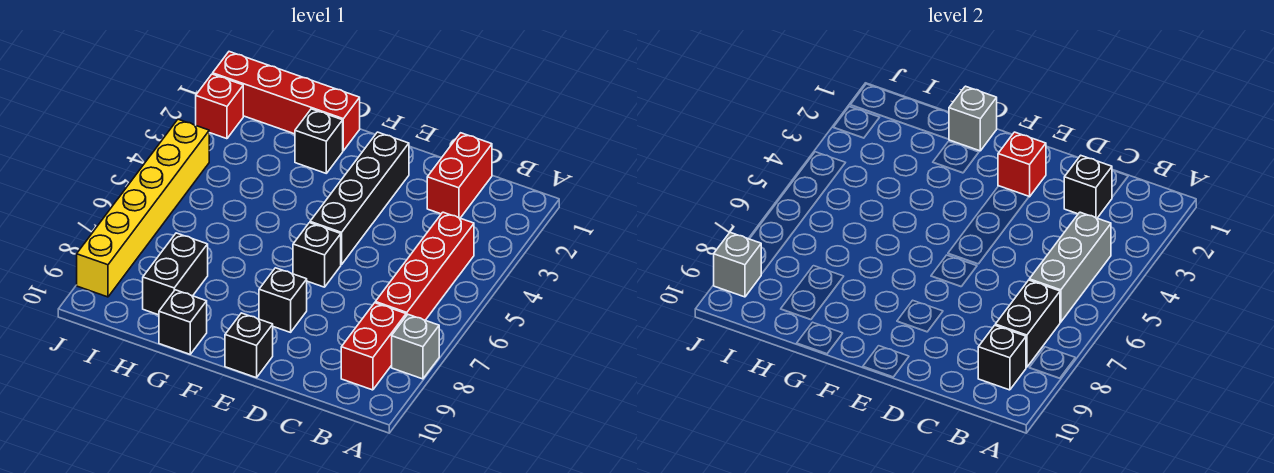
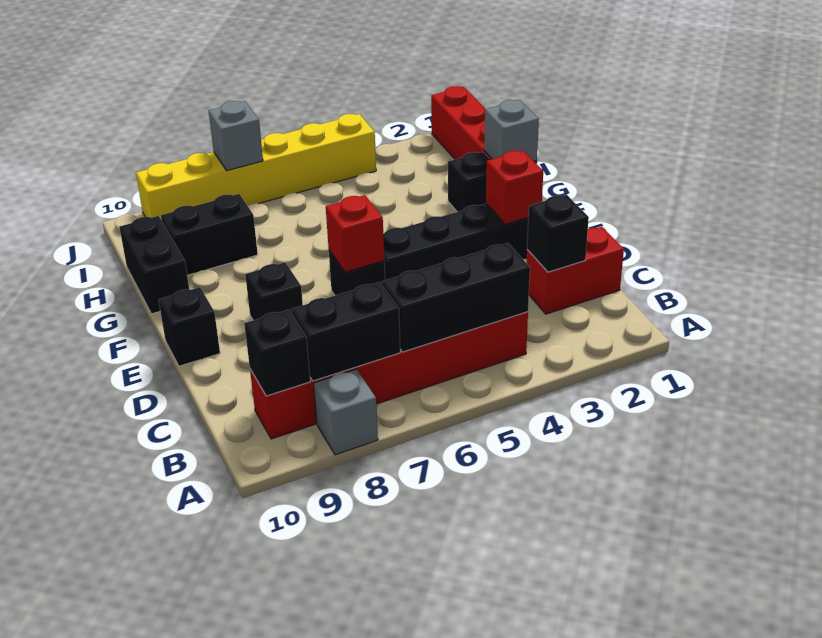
grey brick B4:B6 level 2 -> black brick B4:B6 level 2
black brick G10 level 1 -> black brick G10:H10 level 1
red brick J2 level 1 -> red brick E6 level 2
grey brick J9 level 2 -> grey brick J7 level 2

